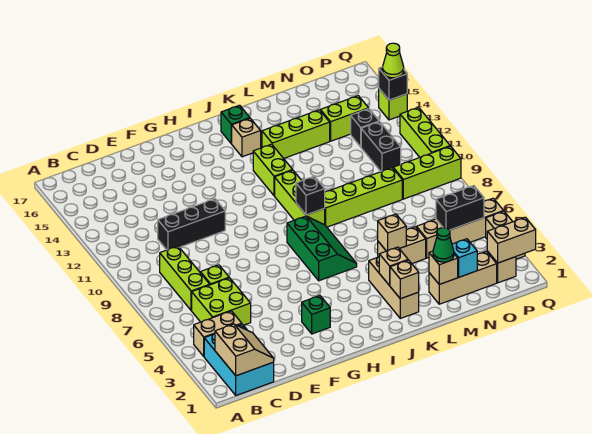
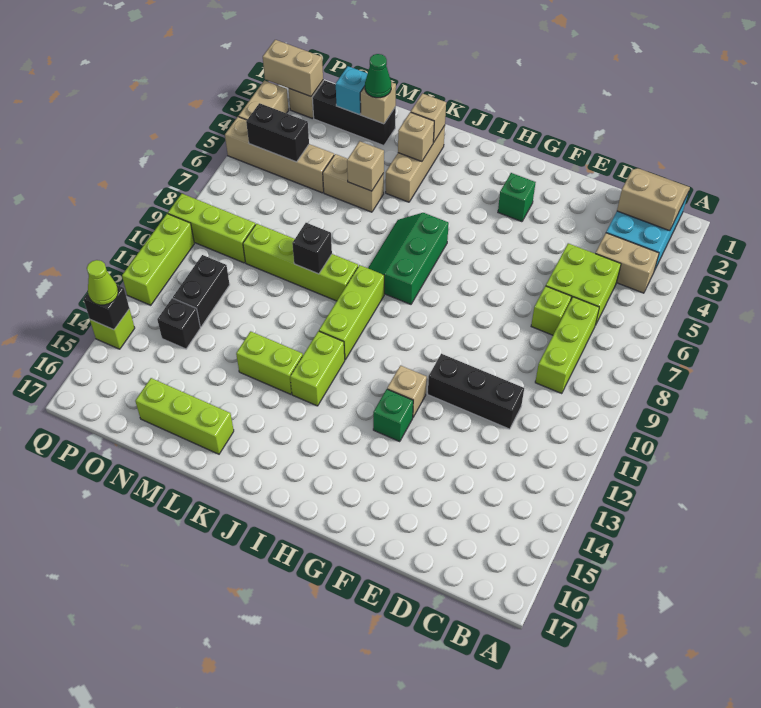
tan slope B1:C2 level 2 top B -> tan slope B1:C2 level 2 top 2
black brick J9 level 2 -> black brick L9 level 2
tan brick J15 level 1 -> tan brick G12 level 1
green brick J16 level 1 -> green brick G13 level 1
lime brick K14:M14 level 1 -> lime brick L16:N16 level 1
tan brick M2:O2 level 1 -> black brick M2:O2 level 1
lime brick N14:O14 level 1 -> lime brick K13:L13 level 1

